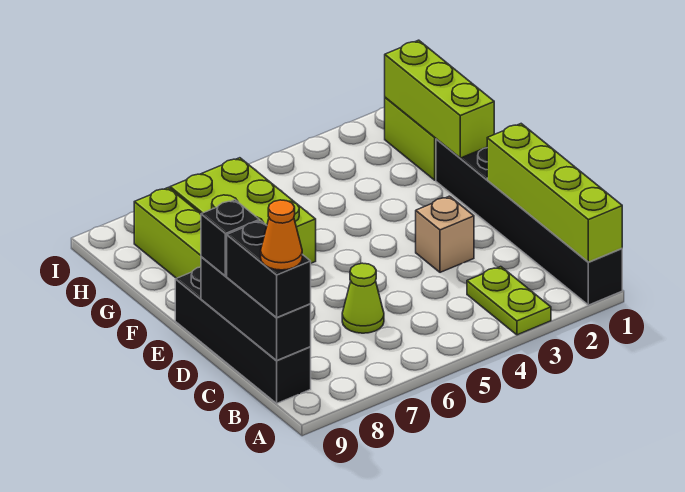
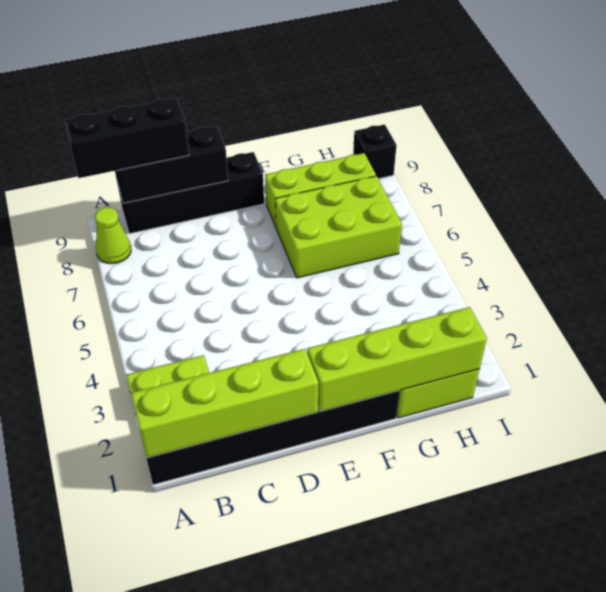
black brick B9:C9 level 3 -> black brick A9:C9 level 3
orange cone B9 level 4 -> none
lime cone C6 level 1 -> lime cone A8 level 1
tan brick D3 level 1 -> none
black brick D9 level 3 -> black brick I9 level 1
lime brick F1:H1 level 2 -> lime brick E1:H1 level 2

